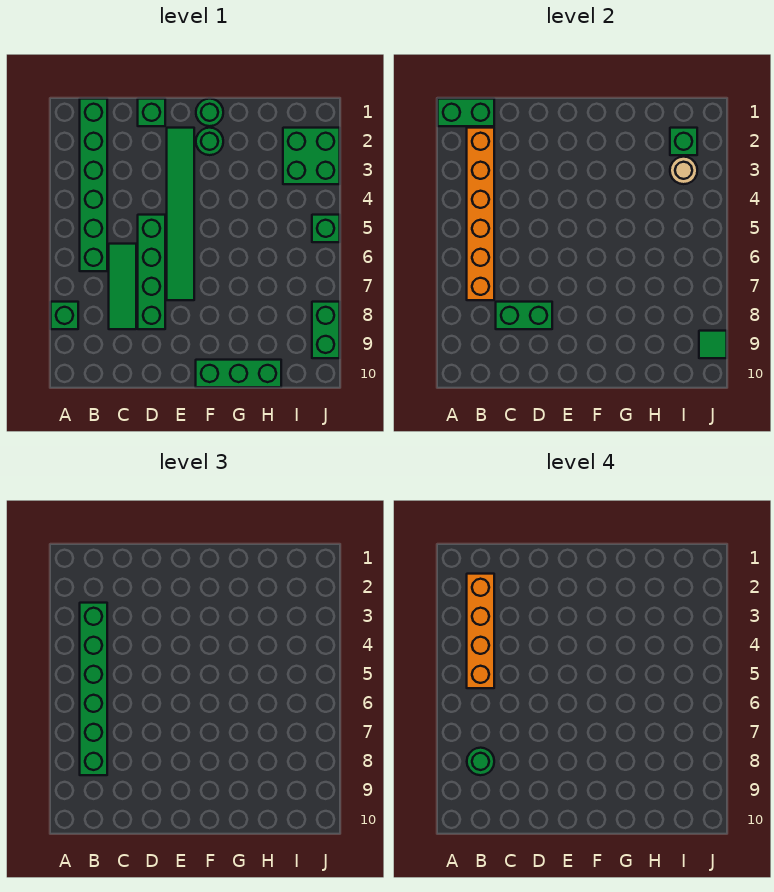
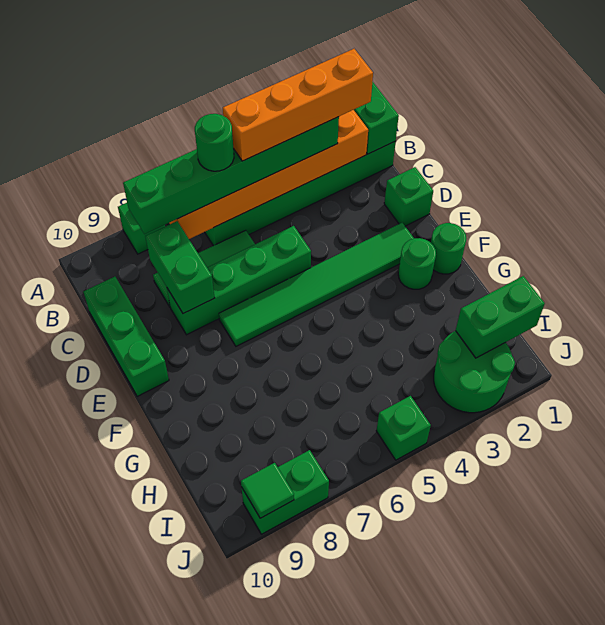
green round brick B8 level 4 -> green round brick B6 level 4
green brick F10:H10 level 1 -> green brick C10:E10 level 1
green brick I2:J3 level 1 -> green round brick I2:J3 level 1
green brick I2 level 2 -> green brick I1:I2 level 2
tan round brick I3 level 2 -> none

